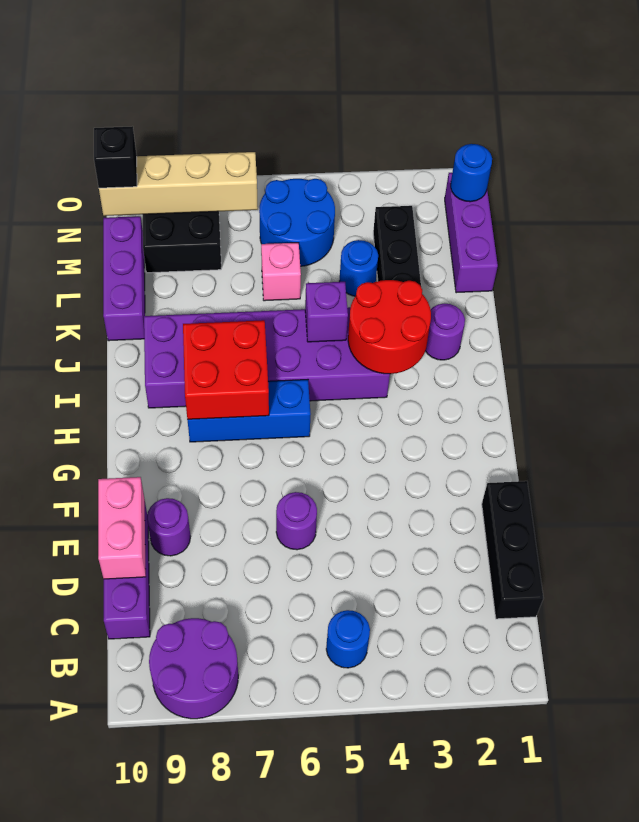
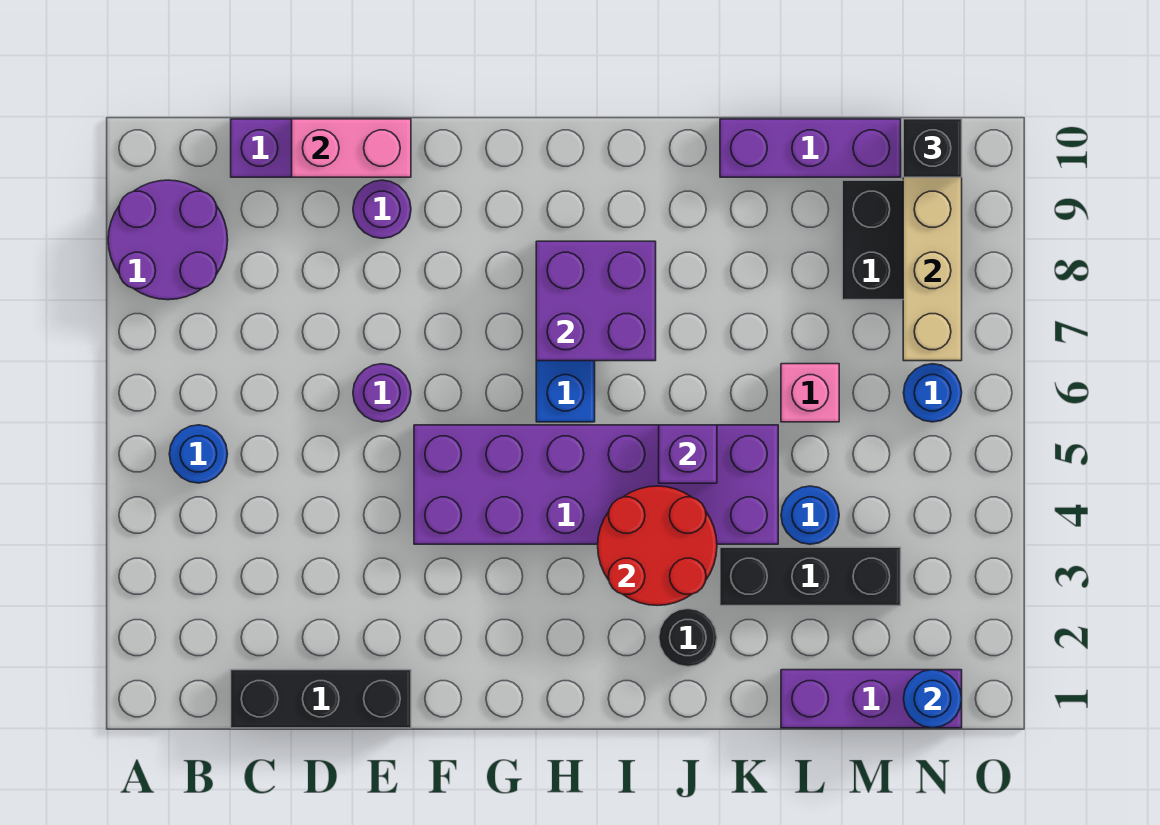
red brick H7:I8 level 2 -> purple brick H7:I8 level 2
purple brick I4:J9 level 1 -> purple brick F4:K5 level 1
purple round brick J2 level 1 -> black round brick J2 level 1
blue round brick M5:N6 level 1 -> blue round brick N6 level 1

